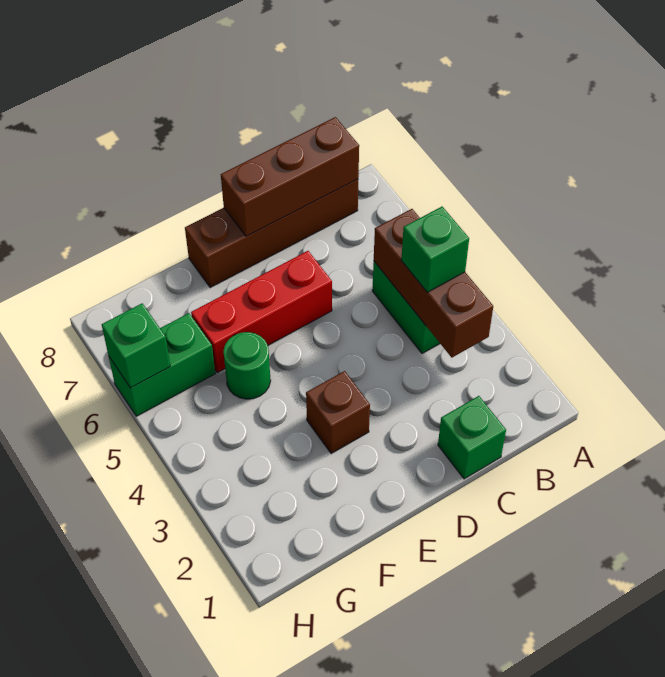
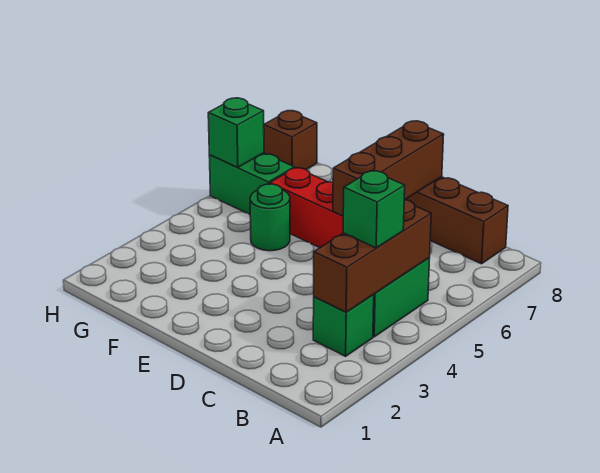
brown brick B8:D8 level 2 -> brown brick D6:D8 level 2
green brick C1 level 1 -> green brick B3 level 1
brown brick E3 level 1 -> brown brick H8 level 1

